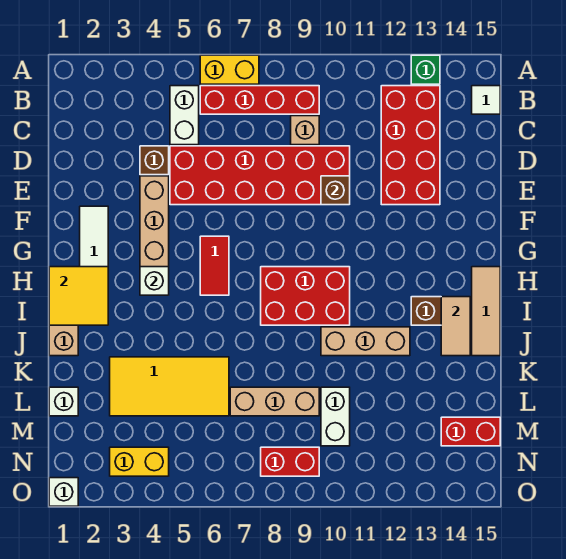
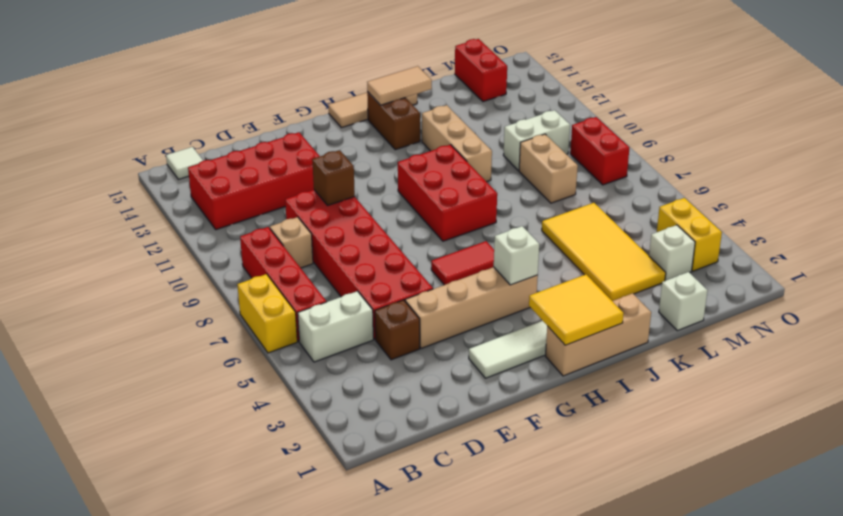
green brick A13 level 1 -> none
tan brick L7:L9 level 1 -> tan brick L8:L9 level 1
white brick O1 level 1 -> white brick M3 level 1

